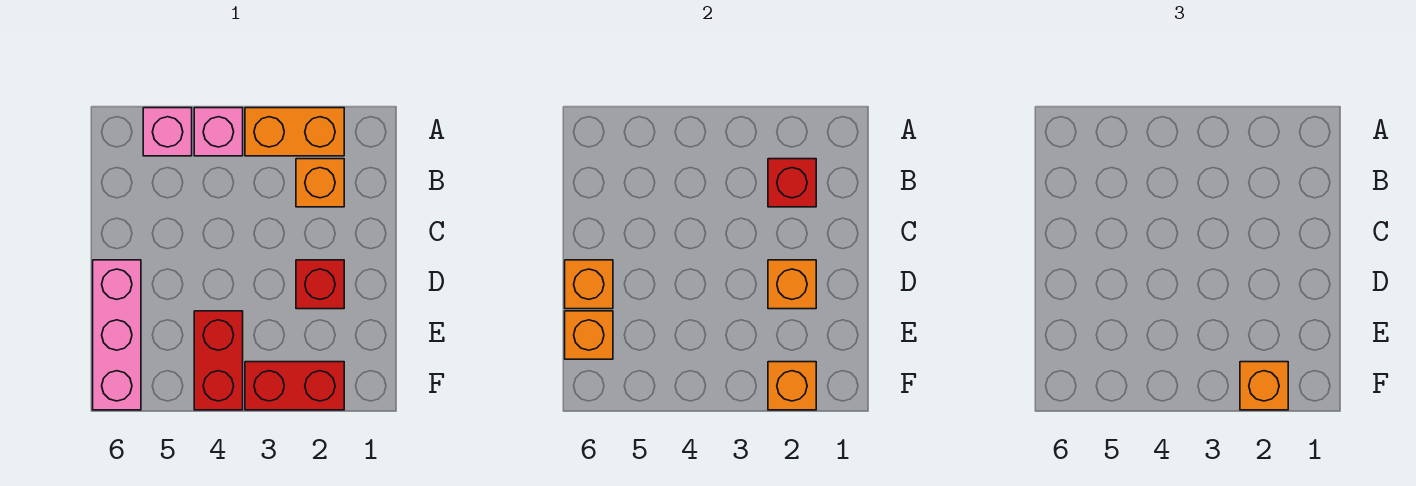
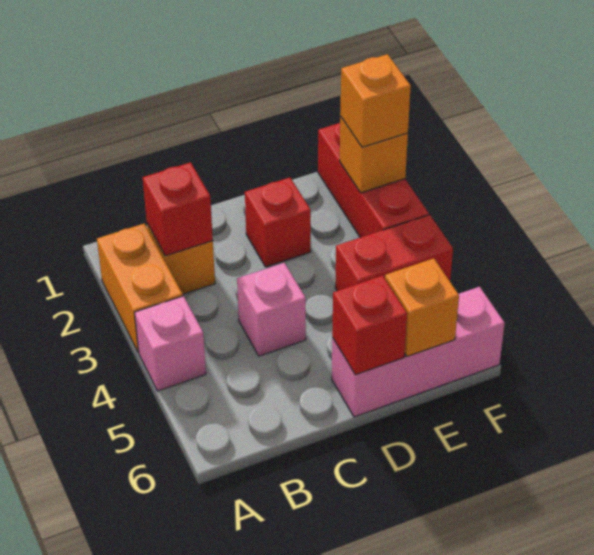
pink brick A5 level 1 -> pink brick C4 level 1
orange brick D2 level 2 -> none
orange brick D6 level 2 -> red brick D6 level 2
red brick F2:F3 level 1 -> red brick F1:F3 level 1

